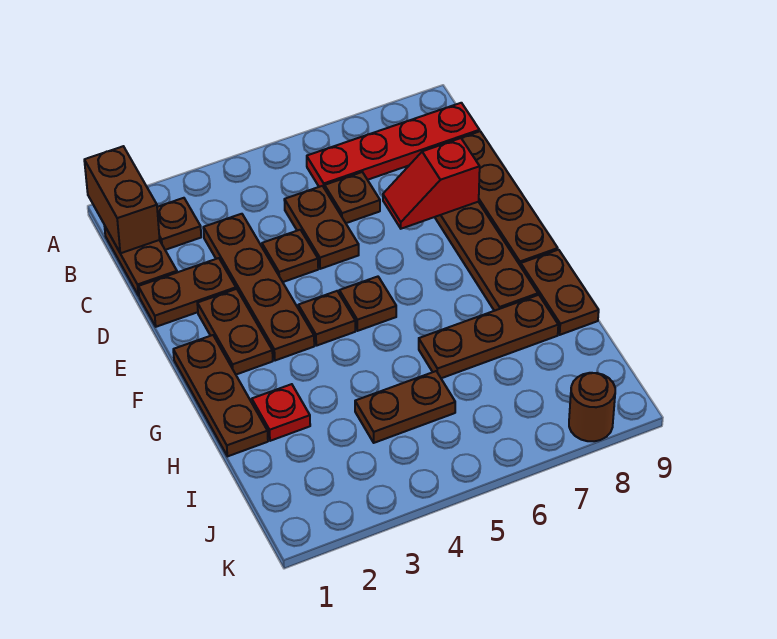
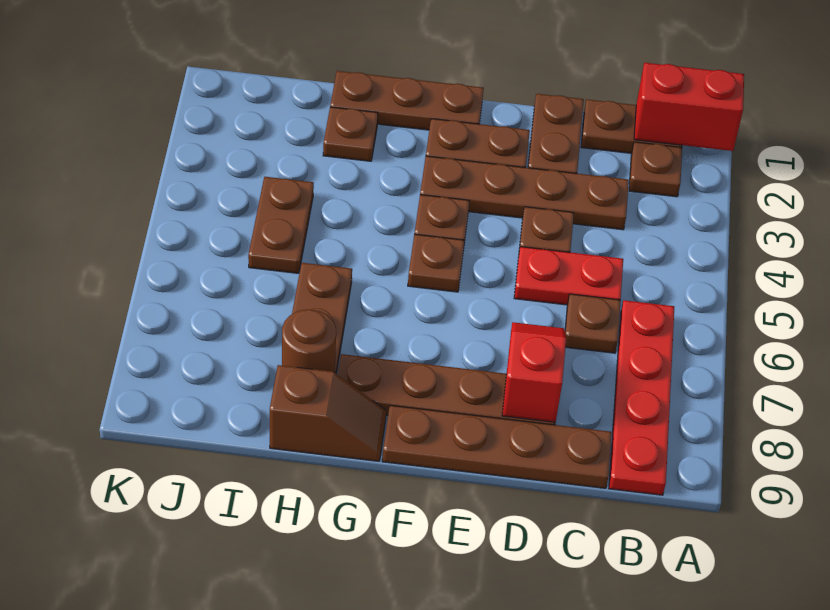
brown brick A1:B1 level 2 -> red brick A1:B1 level 2
brown plate C5:D5 level 1 -> red plate C5:D5 level 1
brown plate G9:H9 level 1 -> brown slope G9:H9 level 1 top H
red plate H2 level 1 -> brown plate H2 level 1
brown round brick K8 level 1 -> brown round brick H8 level 2

